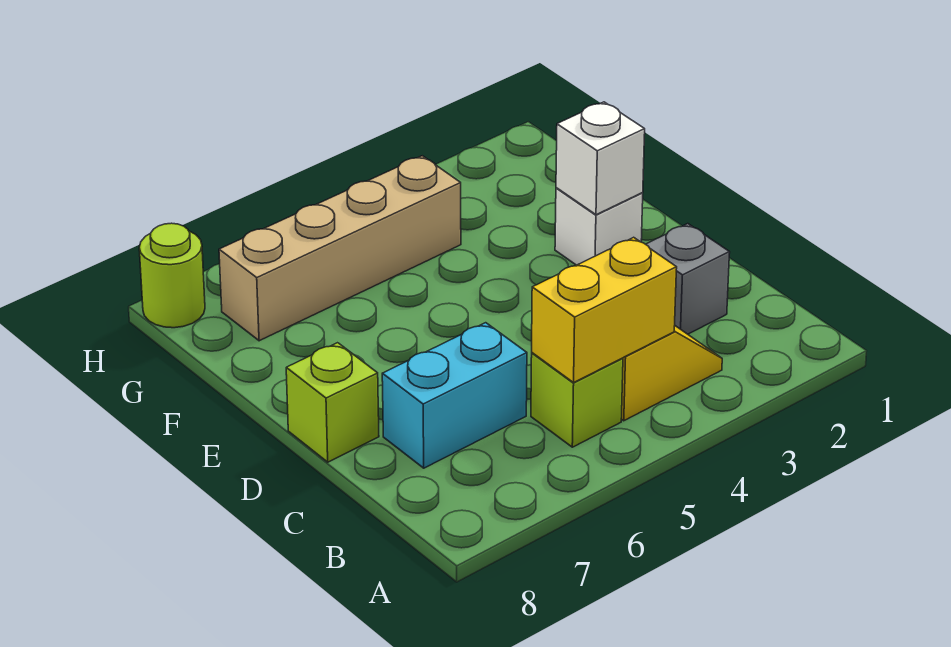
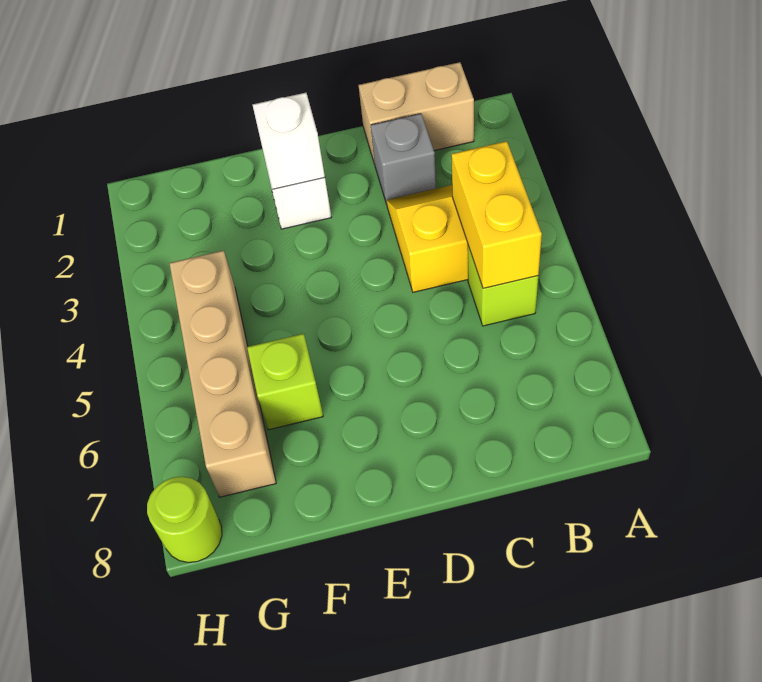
none -> tan brick B1:C1 level 1
cyan brick C6:C7 level 1 -> none
lime brick D8 level 1 -> lime brick F6 level 1

